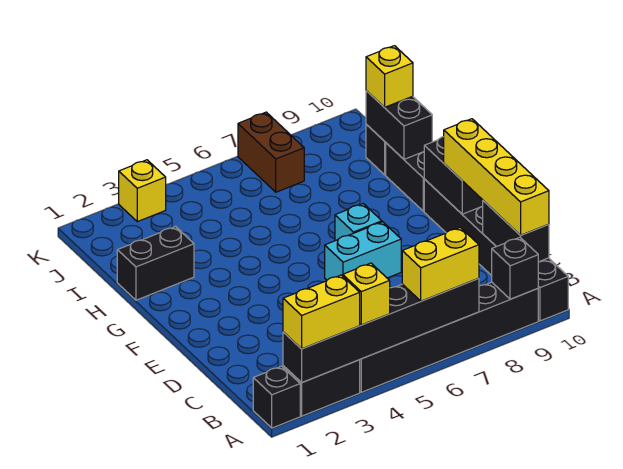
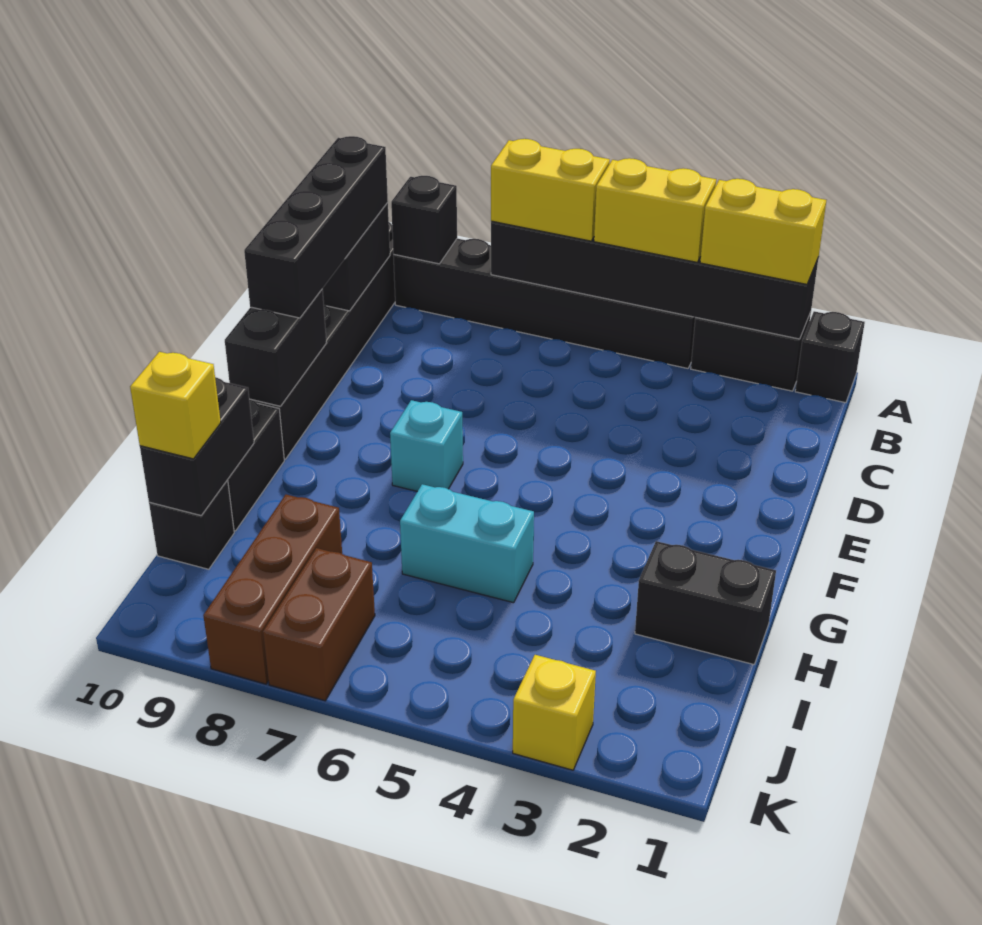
yellow brick A4 level 3 -> yellow brick A4:A5 level 3
yellow brick B10:E10 level 3 -> black brick B10:E10 level 3
cyan brick E6:E7 level 1 -> cyan brick H5:H6 level 1
none -> brown brick I8:K8 level 1

